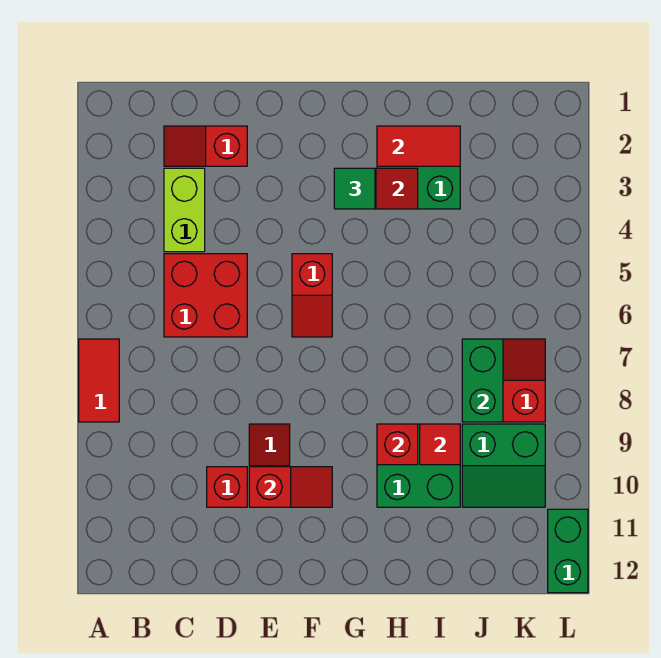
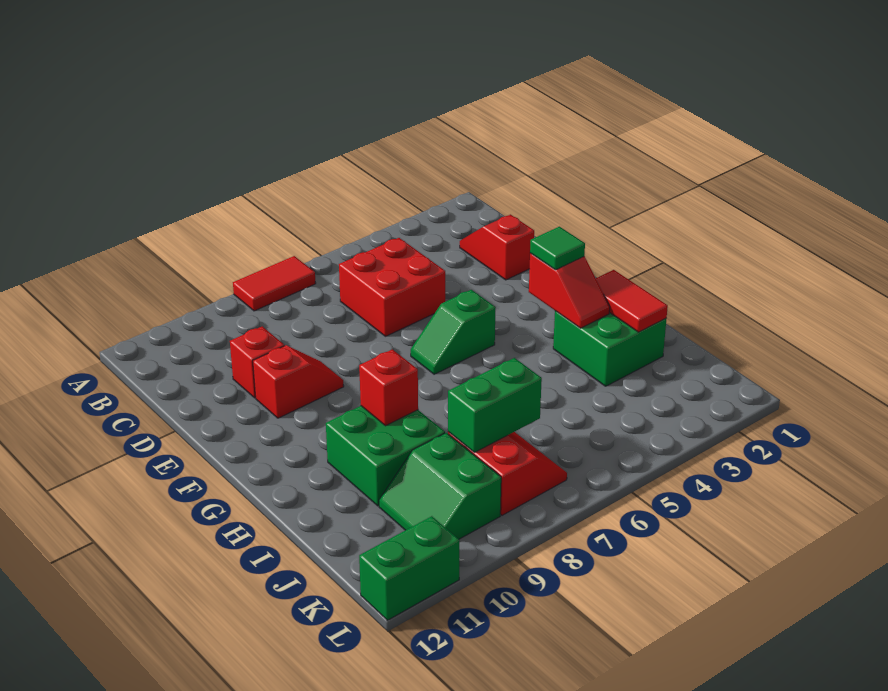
lime brick C3:C4 level 1 -> none
red slope E10:F10 level 2 top E -> none
red slope F5:F6 level 1 top 5 -> green slope F5:F6 level 1 top 5
red tile I9 level 2 -> none

